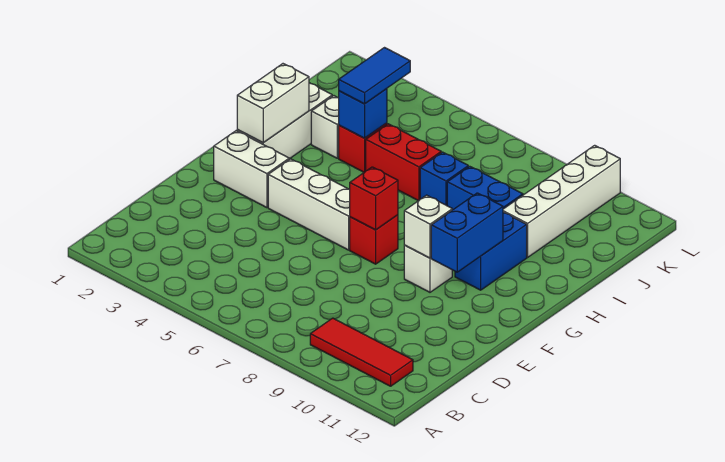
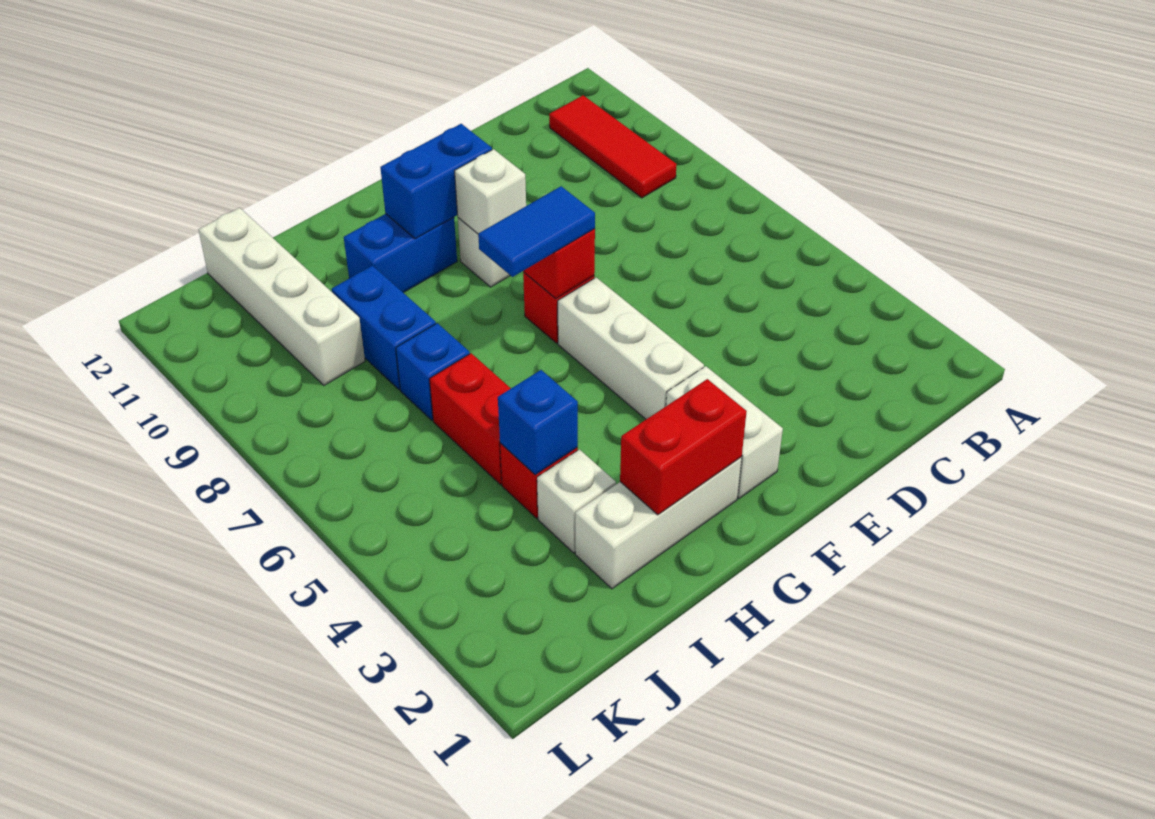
white brick G2:H2 level 2 -> red brick G2:H2 level 2
blue tile I4:J4 level 3 -> blue tile F7:G7 level 3
white brick I10:L10 level 1 -> white brick J9:J12 level 1

